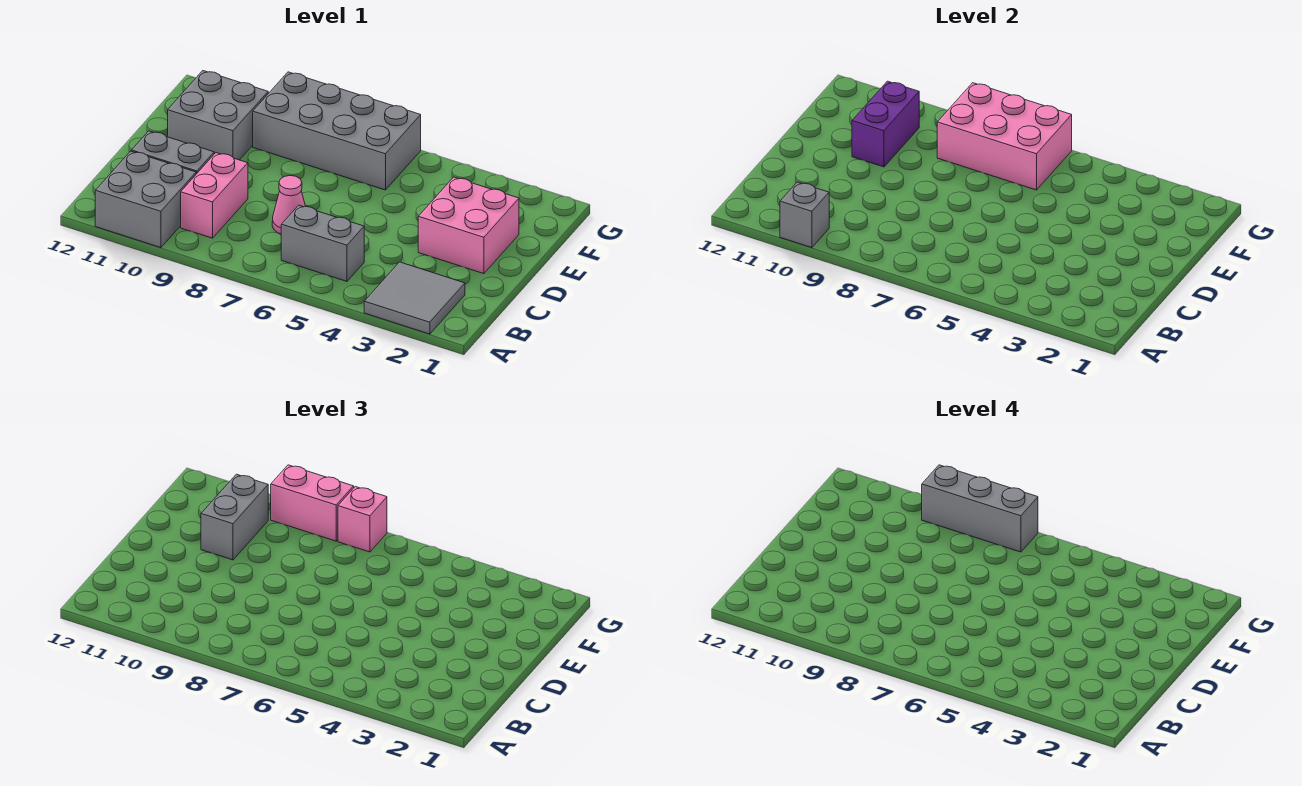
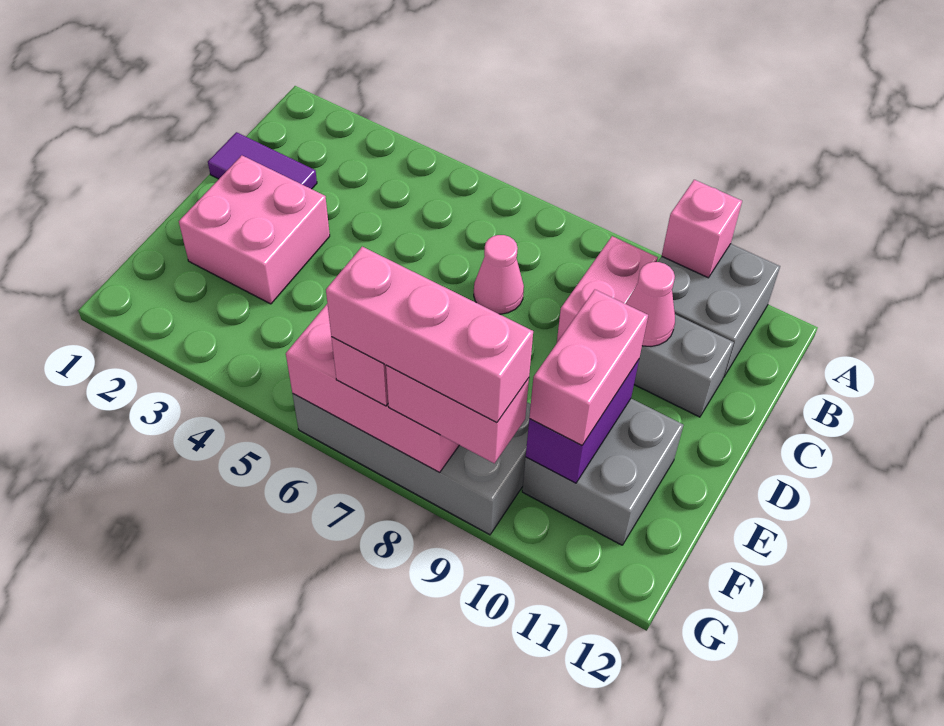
grey tile A2:B3 level 1 -> none
grey brick A10 level 2 -> pink brick A10 level 2
grey brick B5:B6 level 1 -> none
none -> purple tile C1:C2 level 1
none -> pink cone C10 level 2
grey brick E10:F10 level 3 -> pink brick E10:F10 level 3
grey brick G7:G9 level 4 -> pink brick G7:G9 level 4

